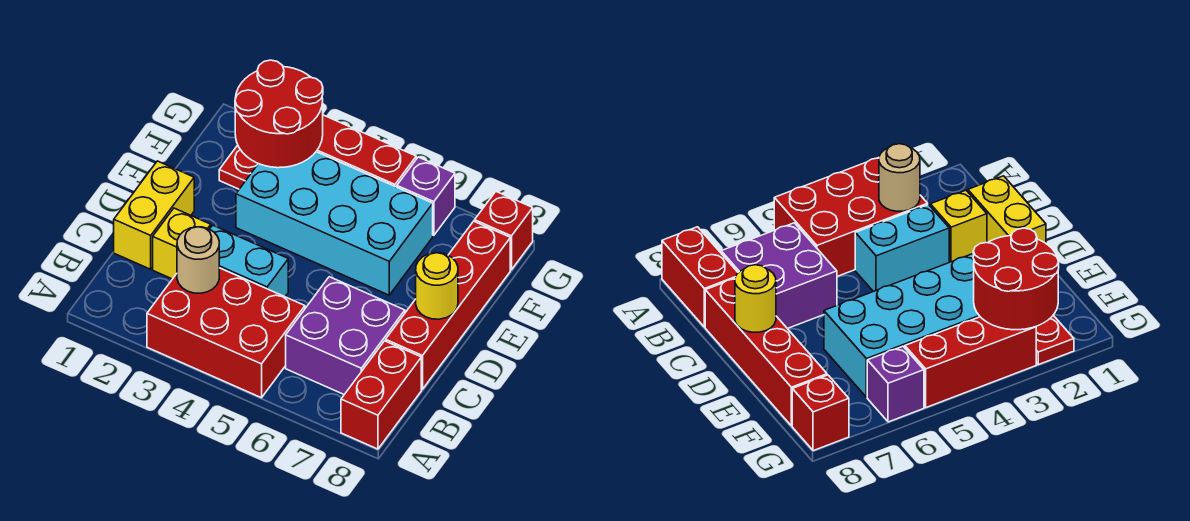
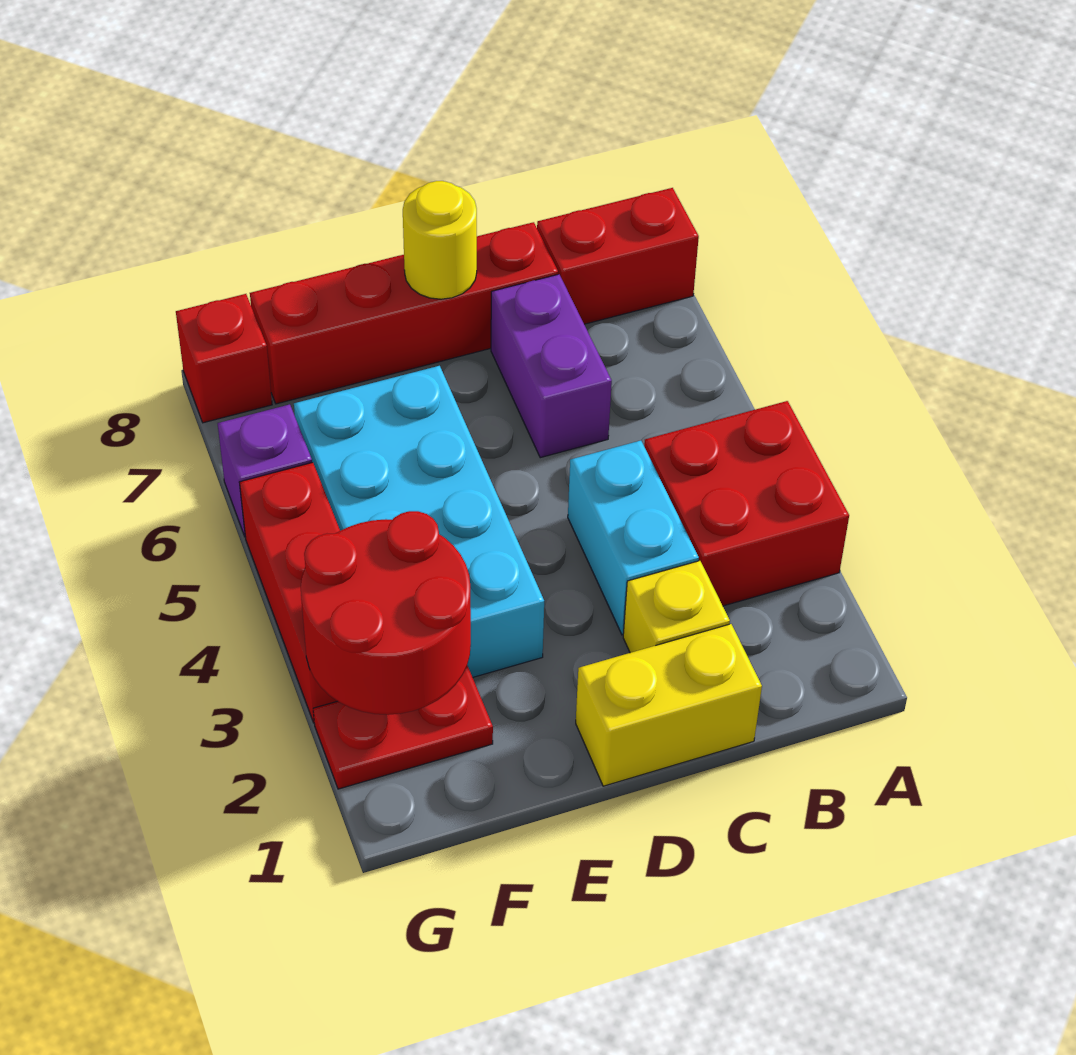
red brick A3:B5 level 1 -> red brick A3:B4 level 1
tan round brick B3 level 2 -> none
purple brick B6:C7 level 1 -> purple brick C6:C7 level 1

